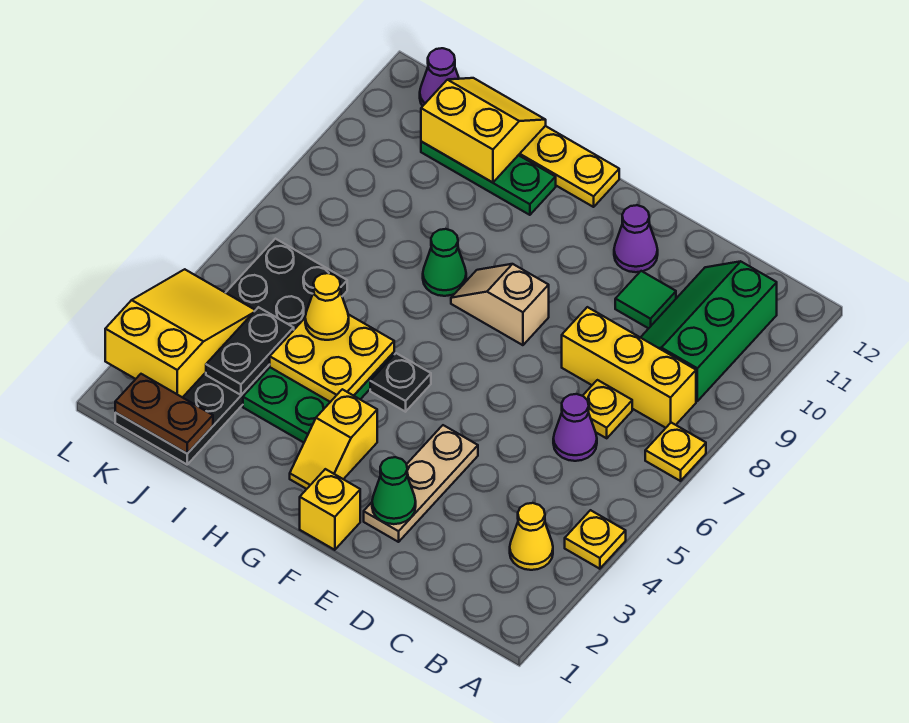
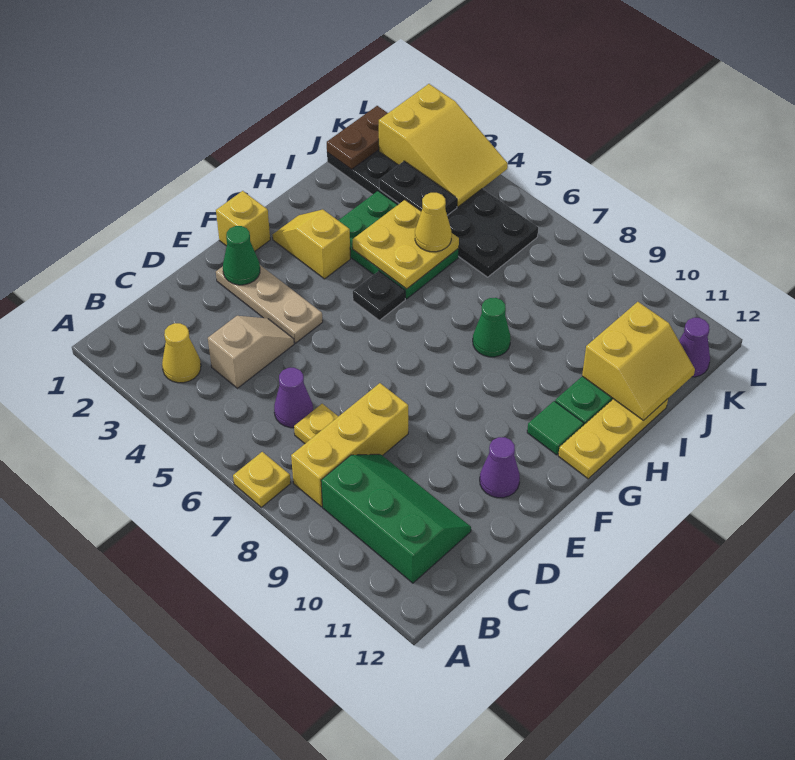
yellow plate A4 level 1 -> none
green tile D10 level 1 -> green tile G11 level 1
tan slope F8:G8 level 1 top F -> tan slope C4:D4 level 1 top C

